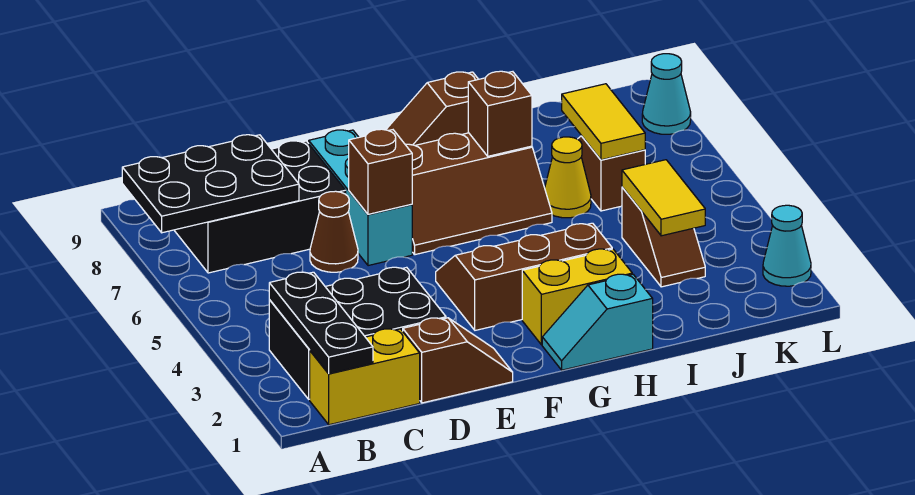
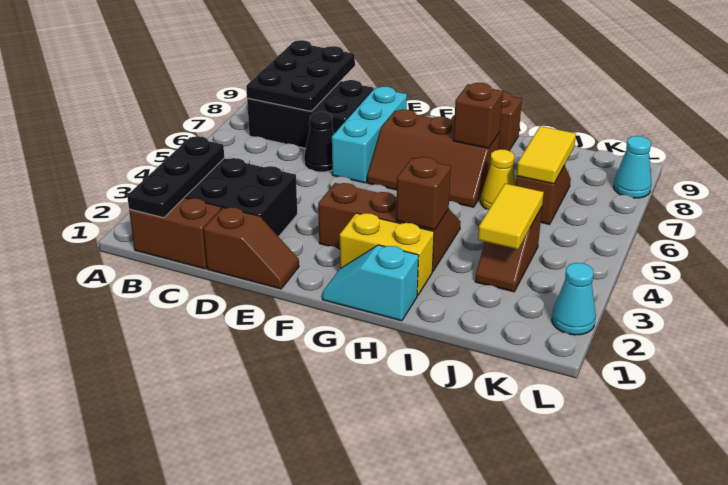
black plate A7:C8 level 2 -> black plate B7:C9 level 2
yellow brick B1:C1 level 1 -> brown brick B1:C1 level 1
brown cone D6 level 1 -> black cone D6 level 1
brown brick E6 level 2 -> brown brick H3 level 2

